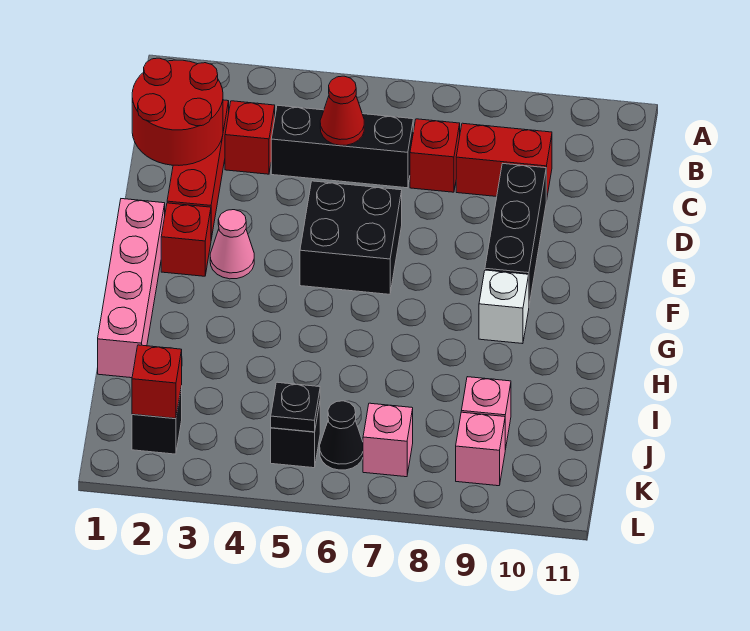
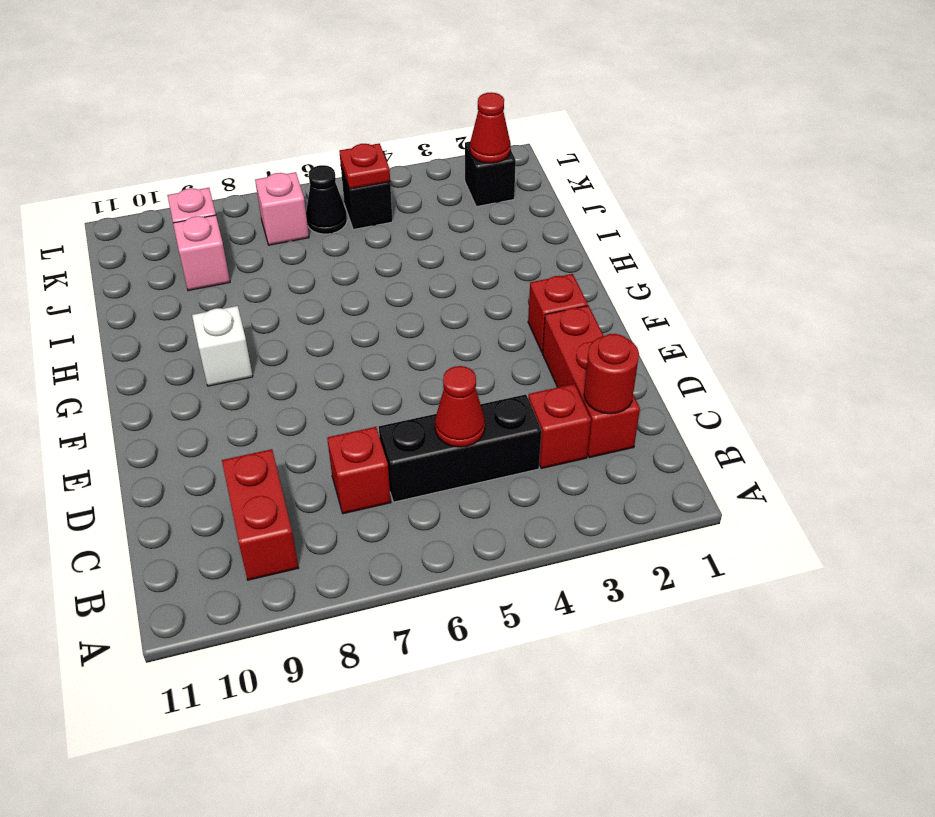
red round brick C1:D2 level 2 -> red round brick C2 level 2
red brick C8:C9 level 1 -> red brick B9:C9 level 1
black brick D9:F9 level 1 -> none
black brick E5:F6 level 1 -> none
pink brick F1:I1 level 1 -> none
pink cone F3 level 1 -> none
red brick K2 level 2 -> red cone K2 level 2
black plate K5 level 2 -> red plate K5 level 2

